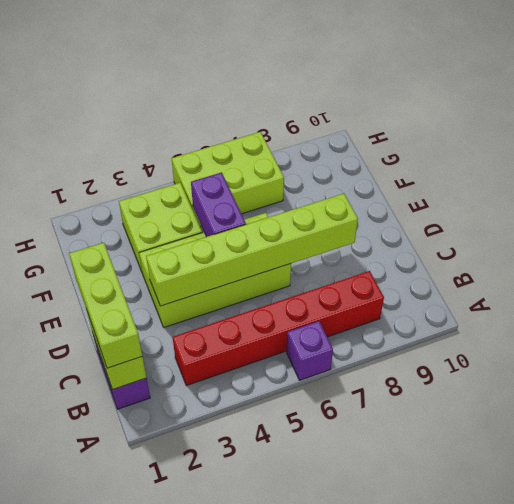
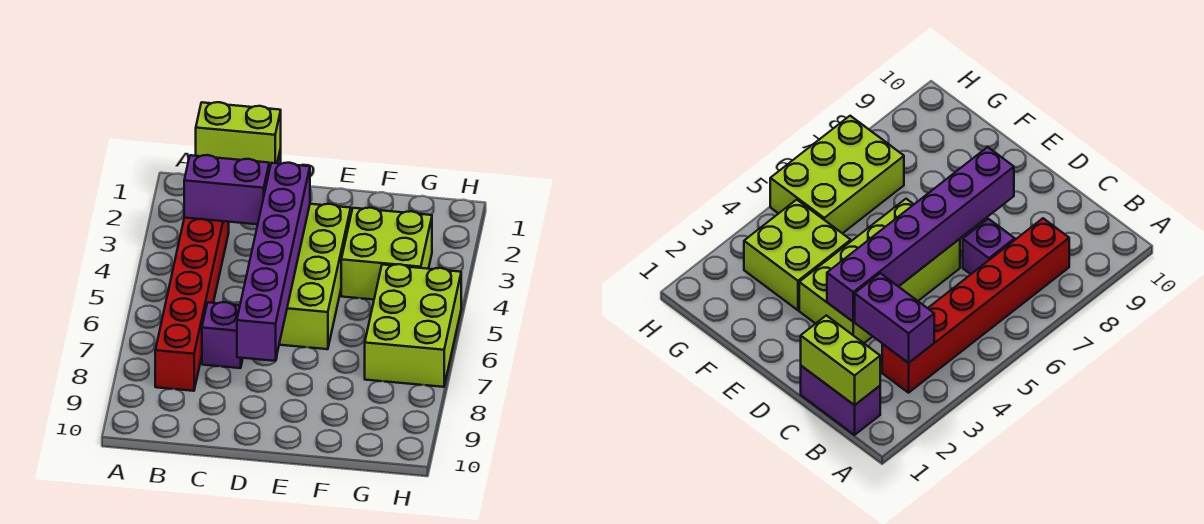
purple brick A6 level 1 -> purple brick C7 level 1
lime brick B1:D1 level 3 -> none
lime brick D3:D8 level 2 -> purple brick D3:D8 level 2
purple brick E5:F5 level 2 -> purple brick B3:C3 level 2

